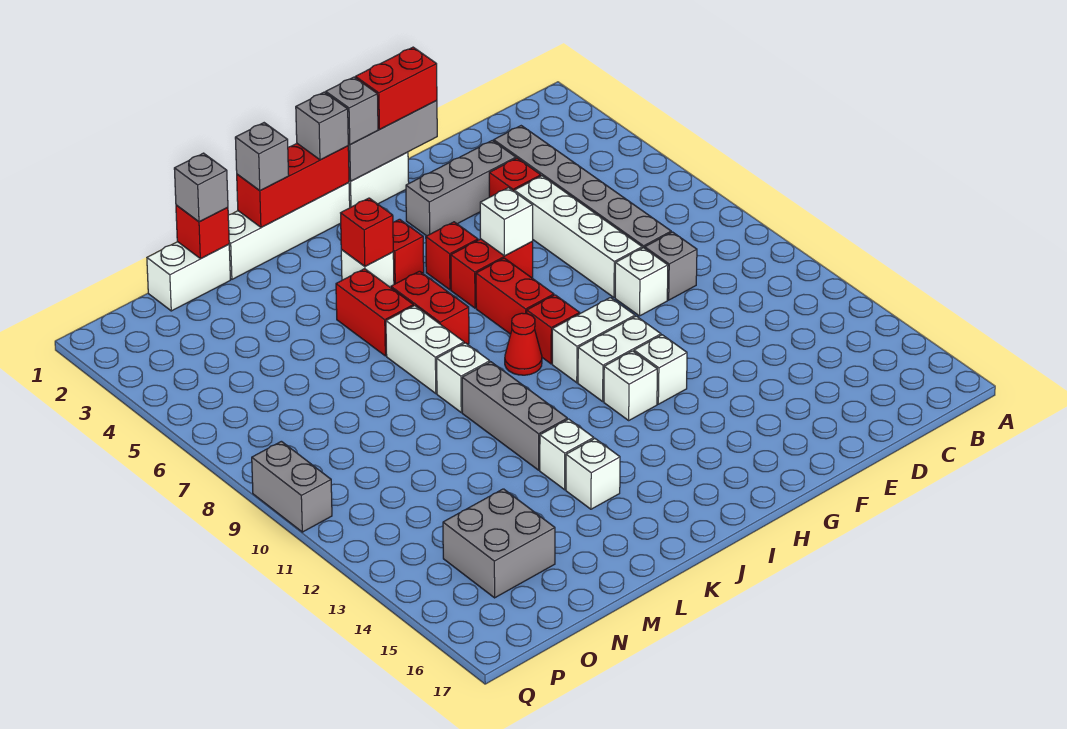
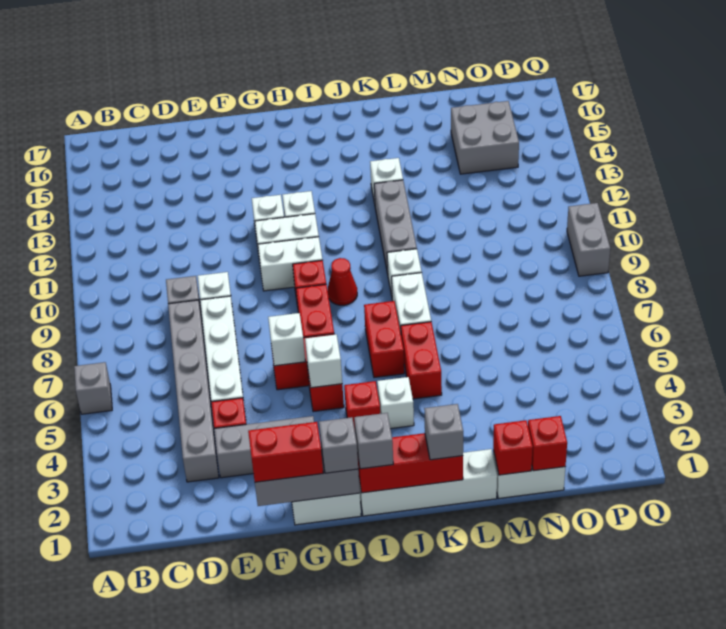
red brick J4 level 2 -> red brick N1 level 2
white brick K14 level 1 -> white brick H5 level 2
grey brick M1 level 3 -> grey brick A6 level 1

